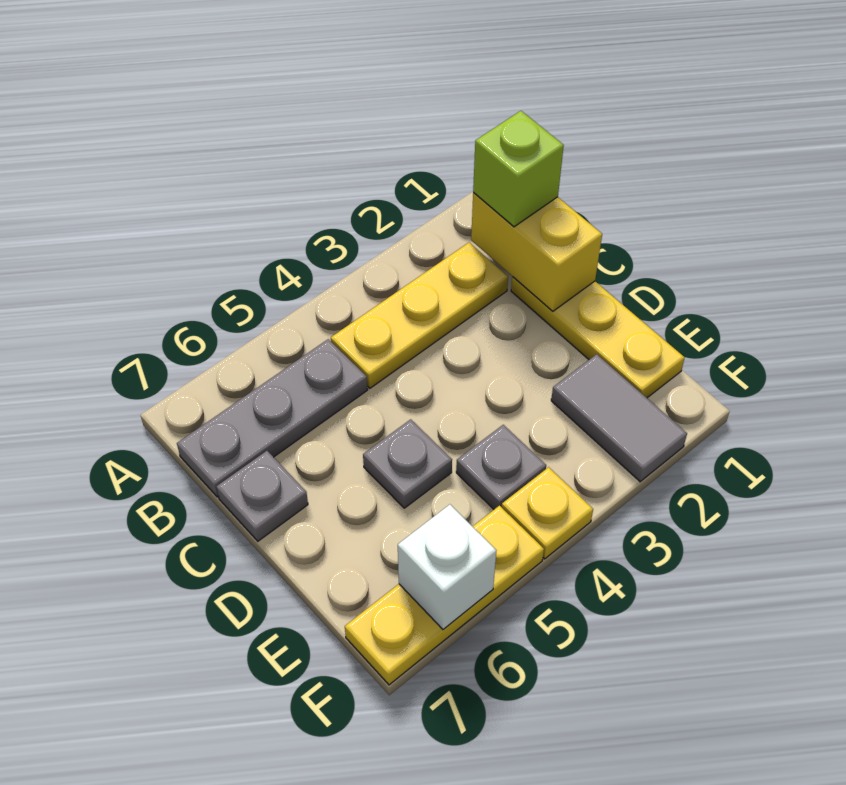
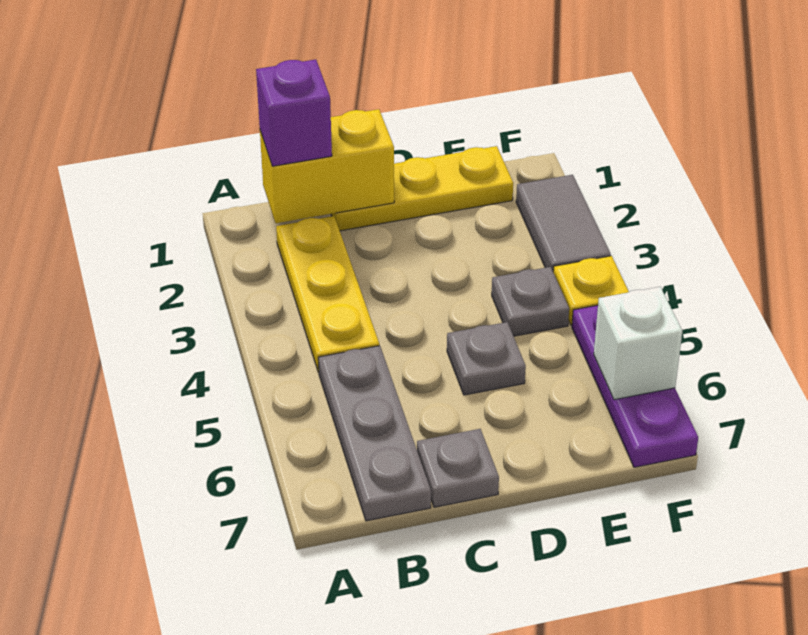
lime brick B1 level 3 -> purple brick B1 level 3
grey tile E2:F2 level 1 -> grey tile F2:F3 level 1
yellow plate F5:F7 level 1 -> purple plate F5:F7 level 1

